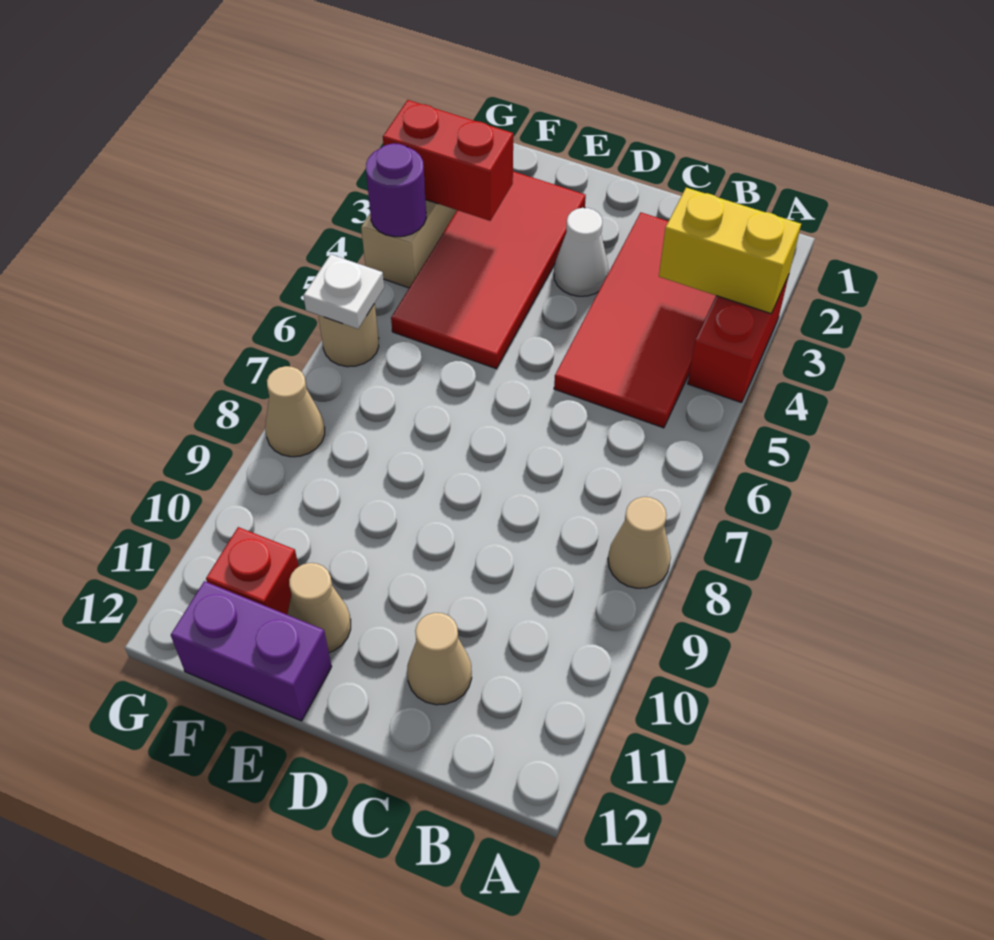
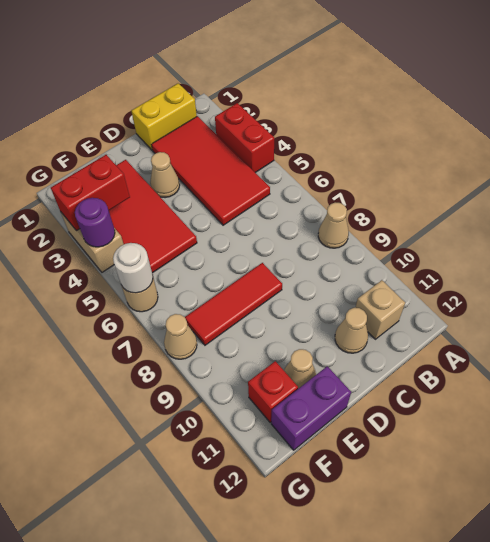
yellow brick A3:B3 level 2 -> yellow brick B1:C1 level 1
none -> tan brick B11 level 1
white cone D3 level 1 -> tan cone D3 level 1
none -> red tile D8:F8 level 1
white plate G6 level 2 -> white round brick G6 level 2

